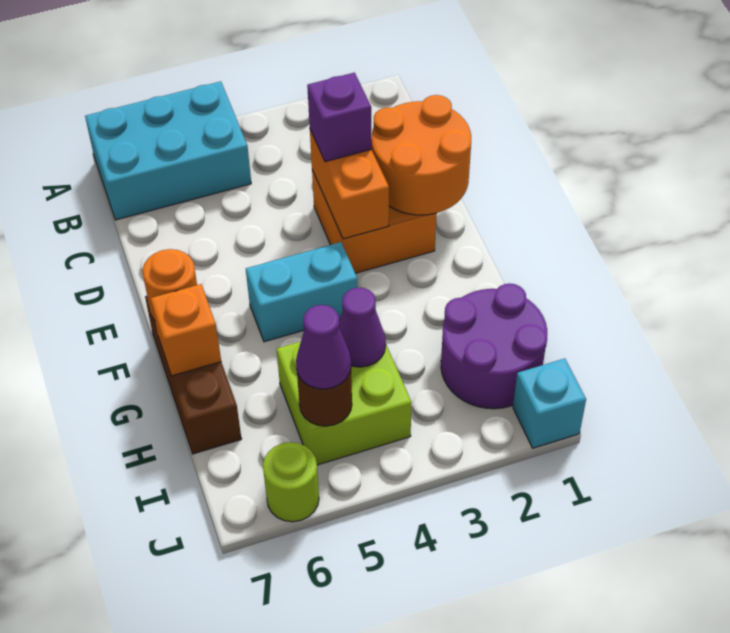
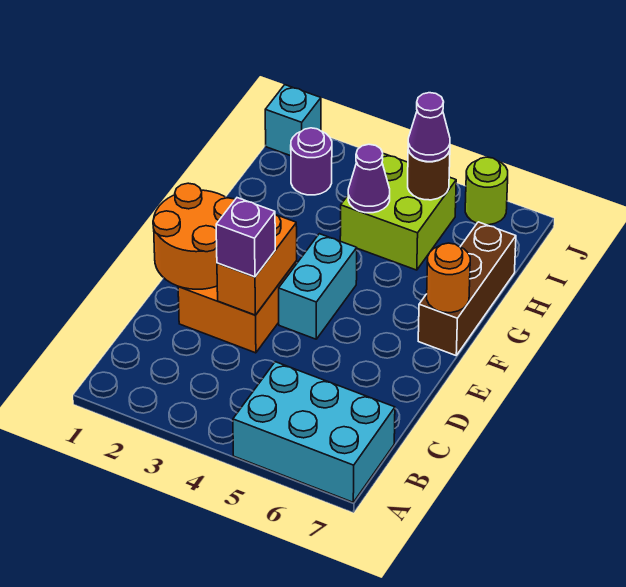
cyan brick F4:F5 level 1 -> cyan brick E4:F4 level 1
orange brick G7 level 2 -> none
purple round brick H1:I2 level 1 -> purple round brick I2 level 1

